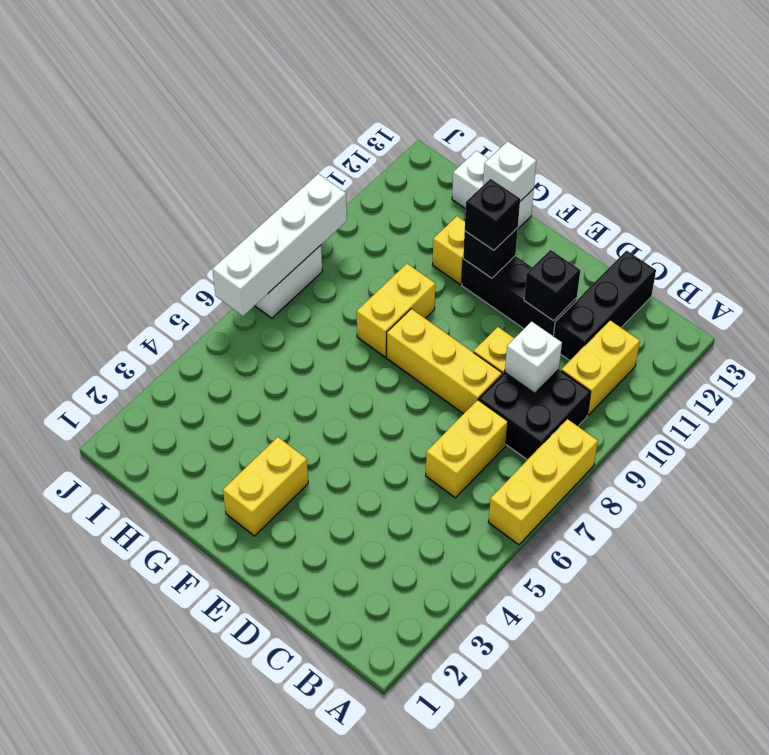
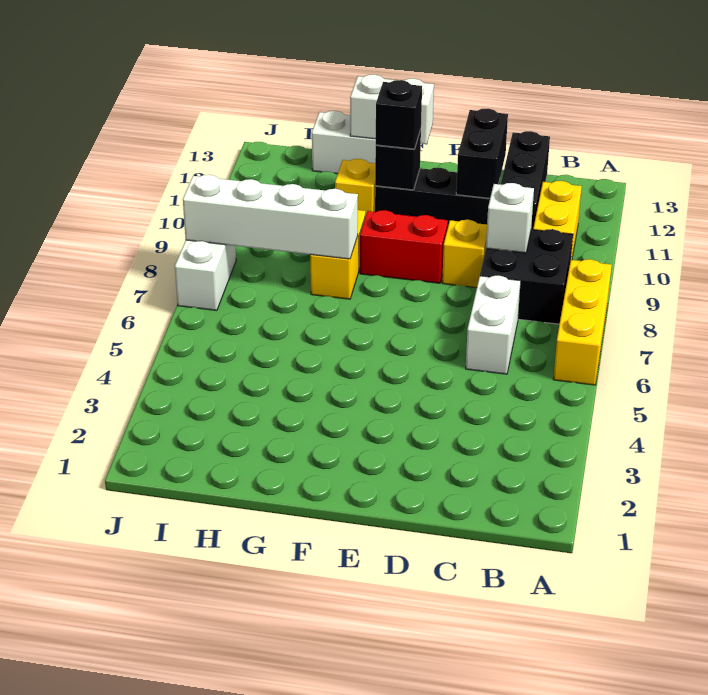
yellow brick C6:C7 level 1 -> white brick C6:C7 level 1
yellow brick D8:F8 level 1 -> none
black brick D11 level 2 -> black brick D11:D12 level 2
none -> red brick E9:F9 level 1
yellow brick F2:F3 level 1 -> none
white brick G13 level 2 -> white brick F13:G13 level 2
white brick J6:J9 level 2 -> white brick G8:J8 level 2

